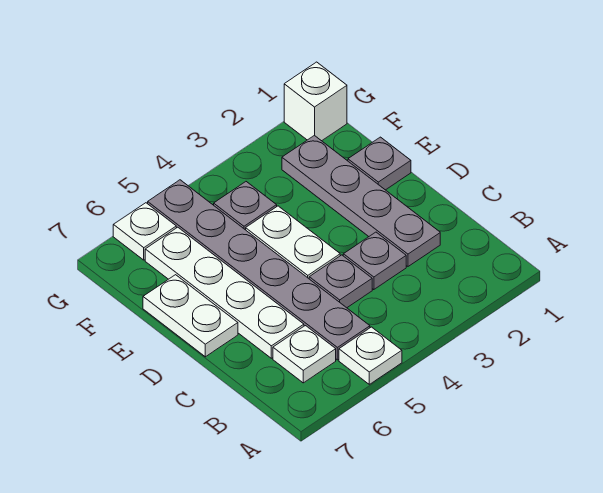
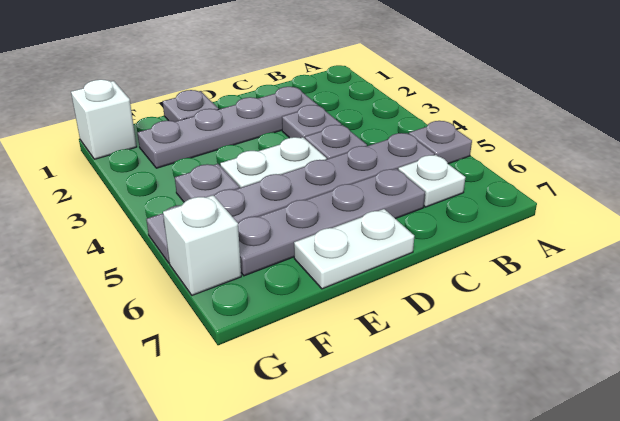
white plate A5 level 1 -> grey plate A5 level 1
white plate C6:F6 level 1 -> grey plate C6:F6 level 1
white plate G6 level 1 -> white brick G6 level 1

